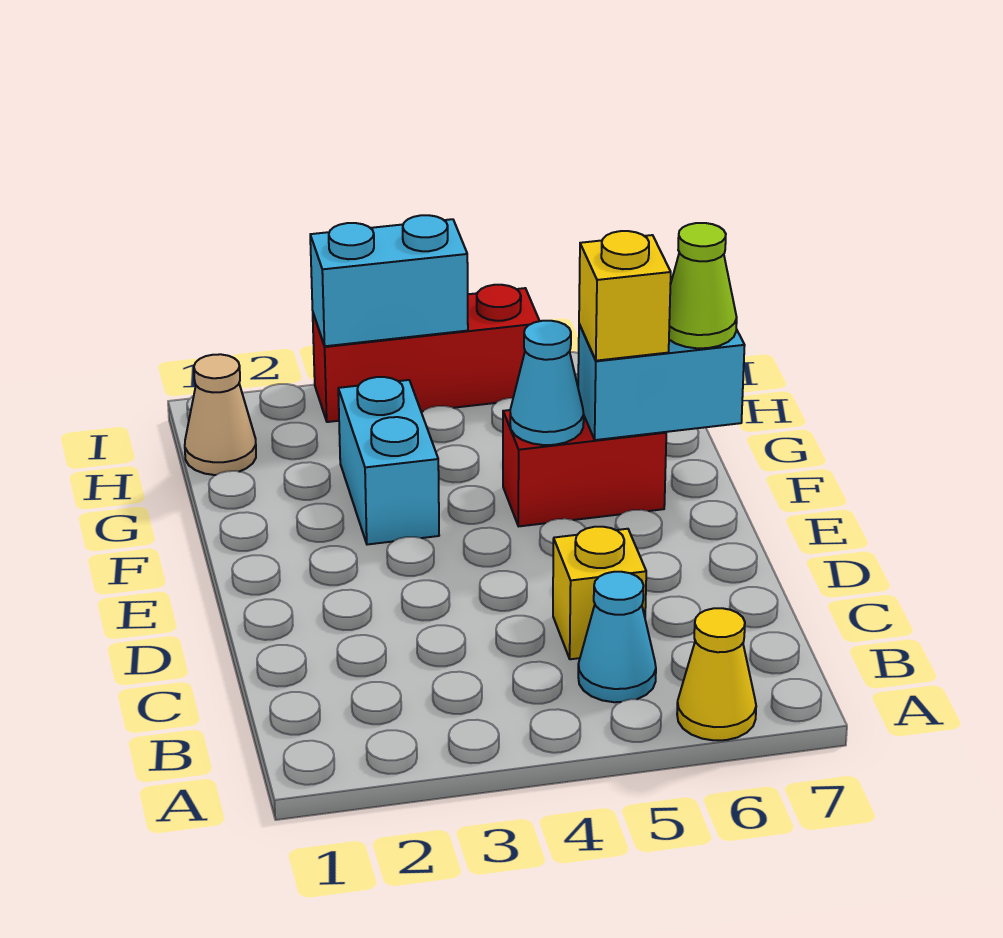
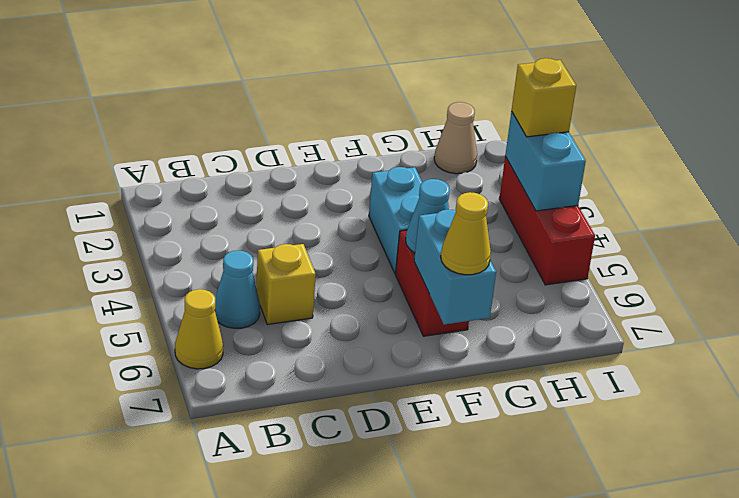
cyan brick F3:G3 level 1 -> cyan brick F3:F4 level 1
yellow brick F6 level 3 -> yellow brick I3 level 3
lime cone F7 level 3 -> yellow cone F7 level 3

